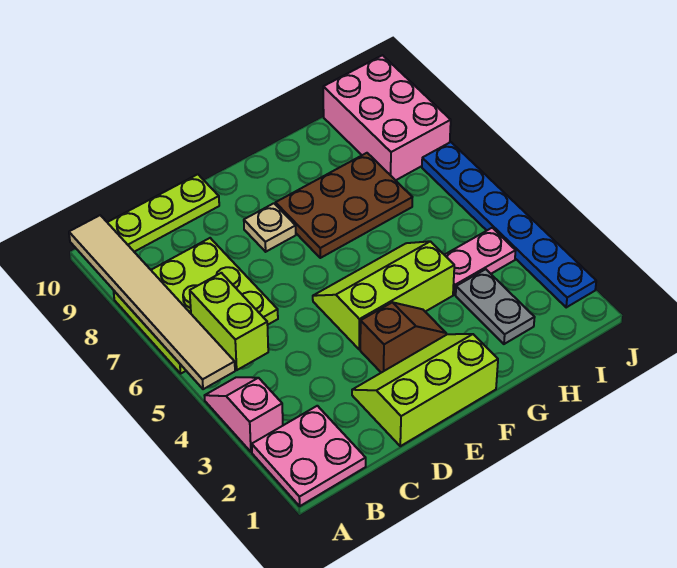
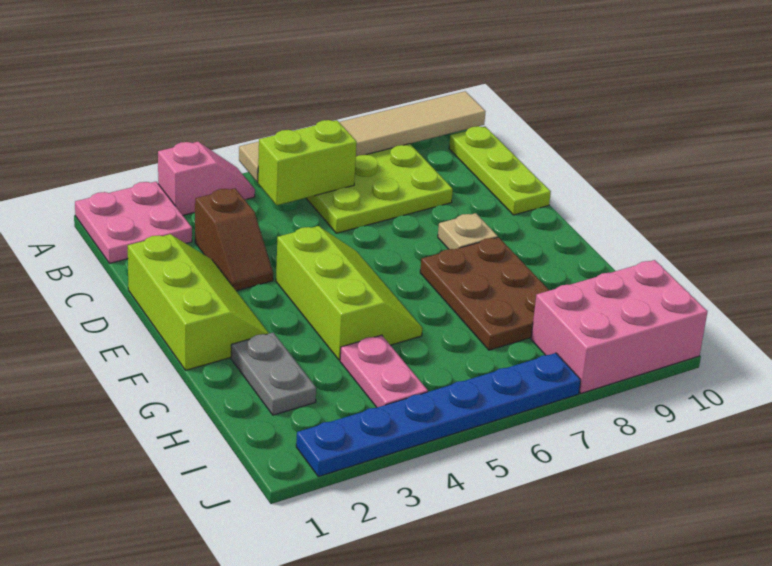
brown slope E3:F3 level 1 top E -> brown slope C3:D3 level 1 top C
grey plate H2:H3 level 1 -> grey plate G2:H2 level 1

